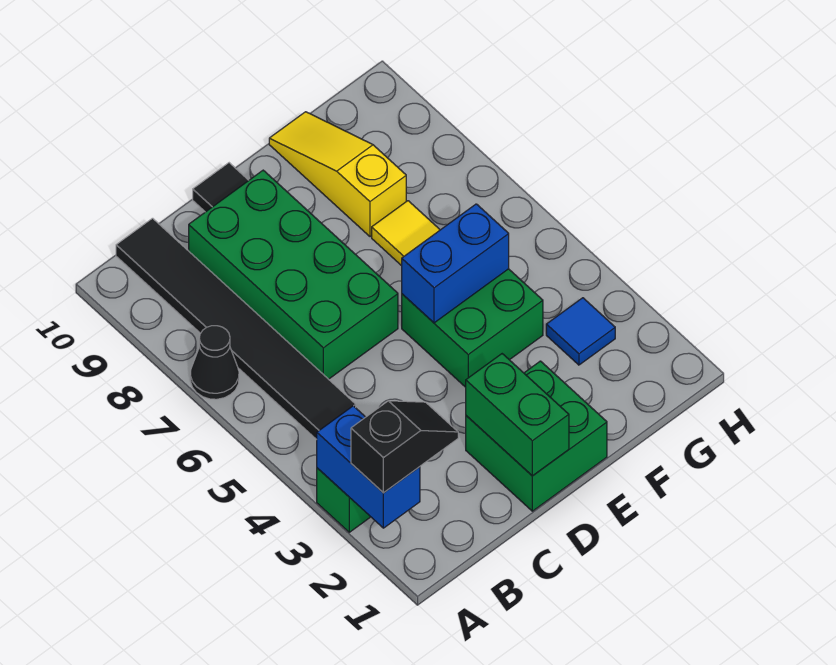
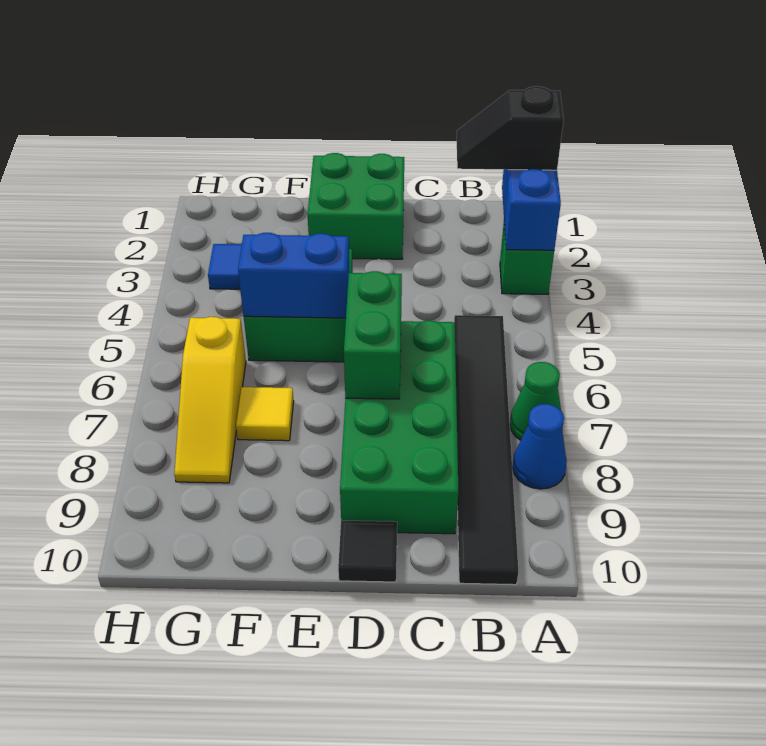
black cone A7 level 1 -> green cone A7 level 1
none -> blue cone A8 level 1
green brick D1:D2 level 2 -> green brick D6:D7 level 2
yellow slope F8:F10 level 1 top 8 -> yellow slope G6:G8 level 1 top 6

